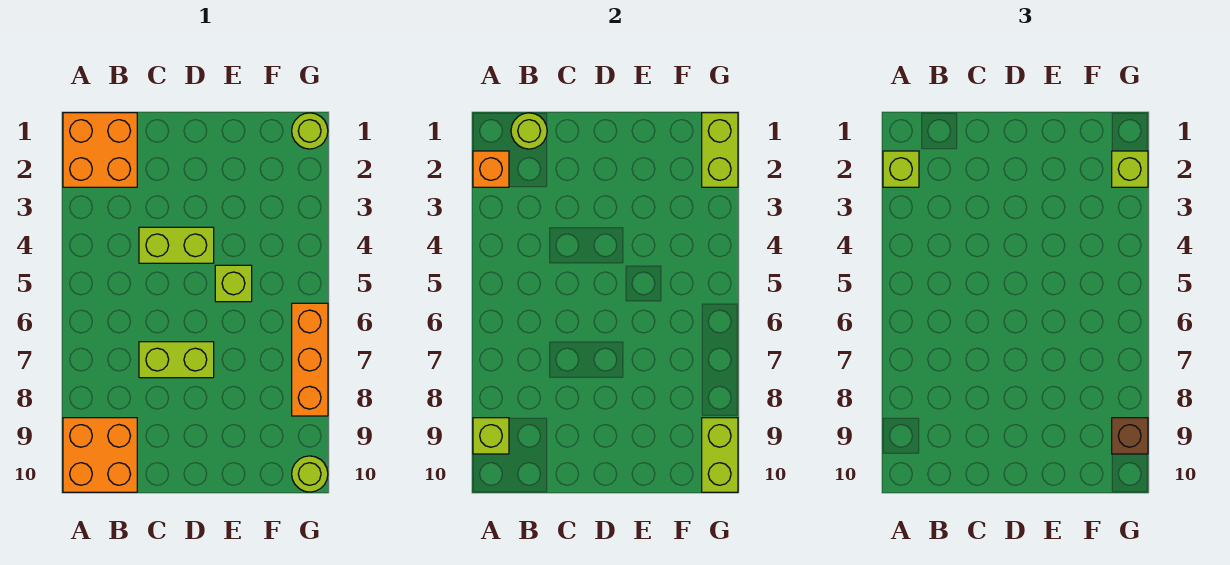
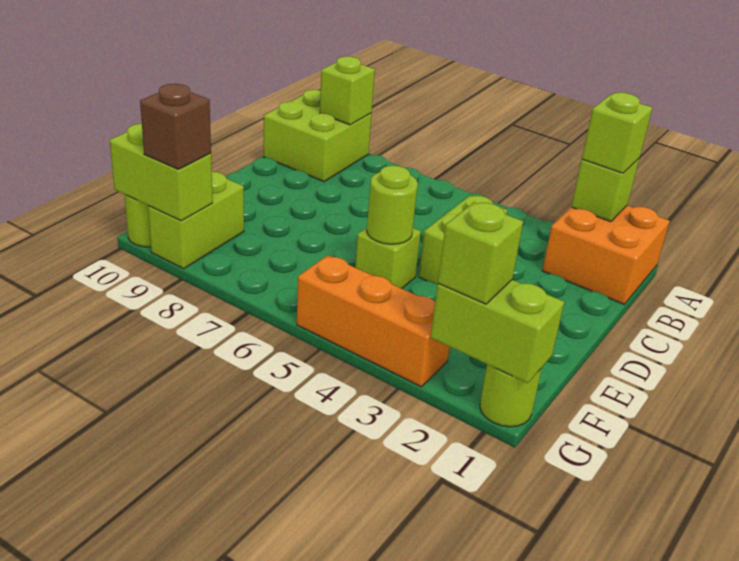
orange brick A2 level 2 -> lime brick A2 level 2
orange brick A9:B10 level 1 -> lime brick A9:B10 level 1
lime round brick B1 level 2 -> lime round brick E5 level 2
lime brick C7:D7 level 1 -> lime brick F9:G9 level 1
orange brick G6:G8 level 1 -> orange brick G3:G5 level 1

